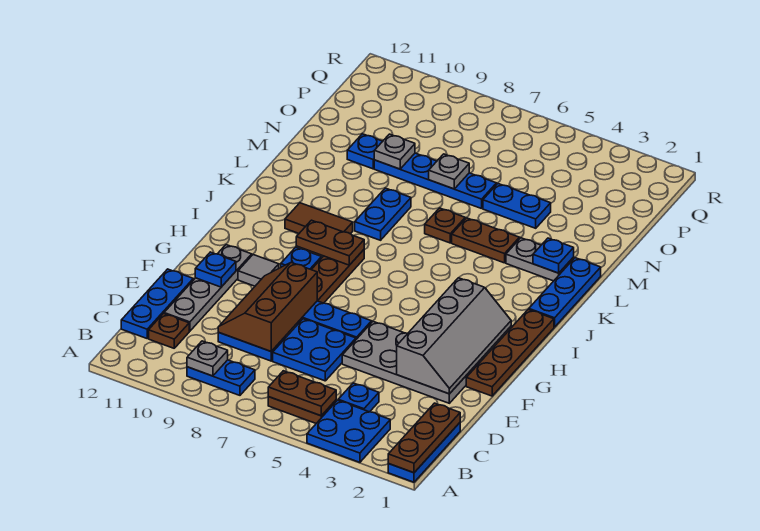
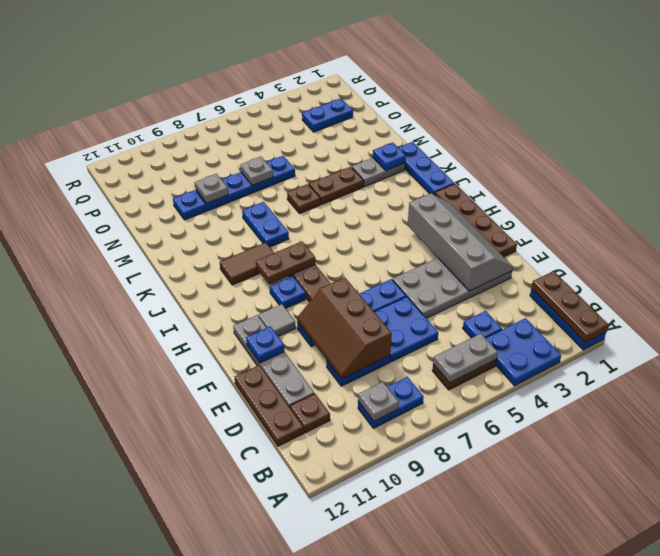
brown plate B5:B6 level 2 -> grey plate B5:B6 level 2
blue plate C12:E12 level 1 -> brown plate C12:E12 level 1
blue plate N4:N5 level 1 -> blue plate P2:P3 level 1

